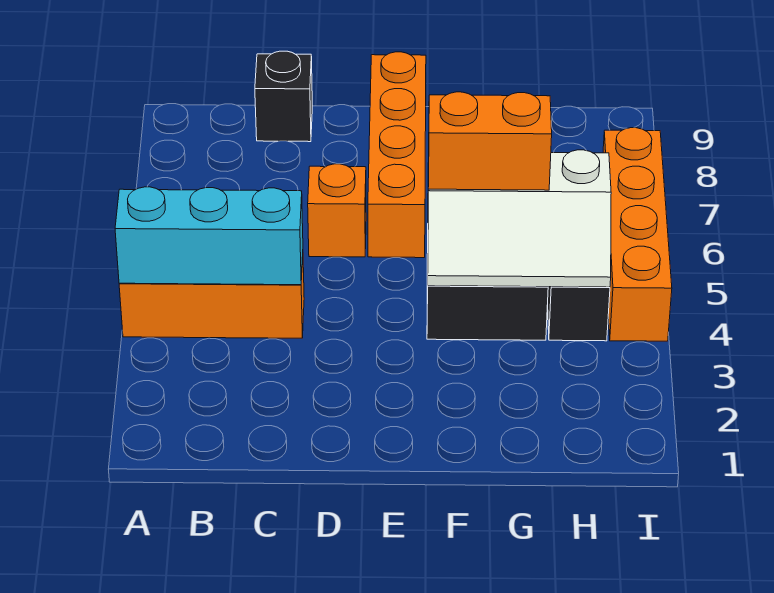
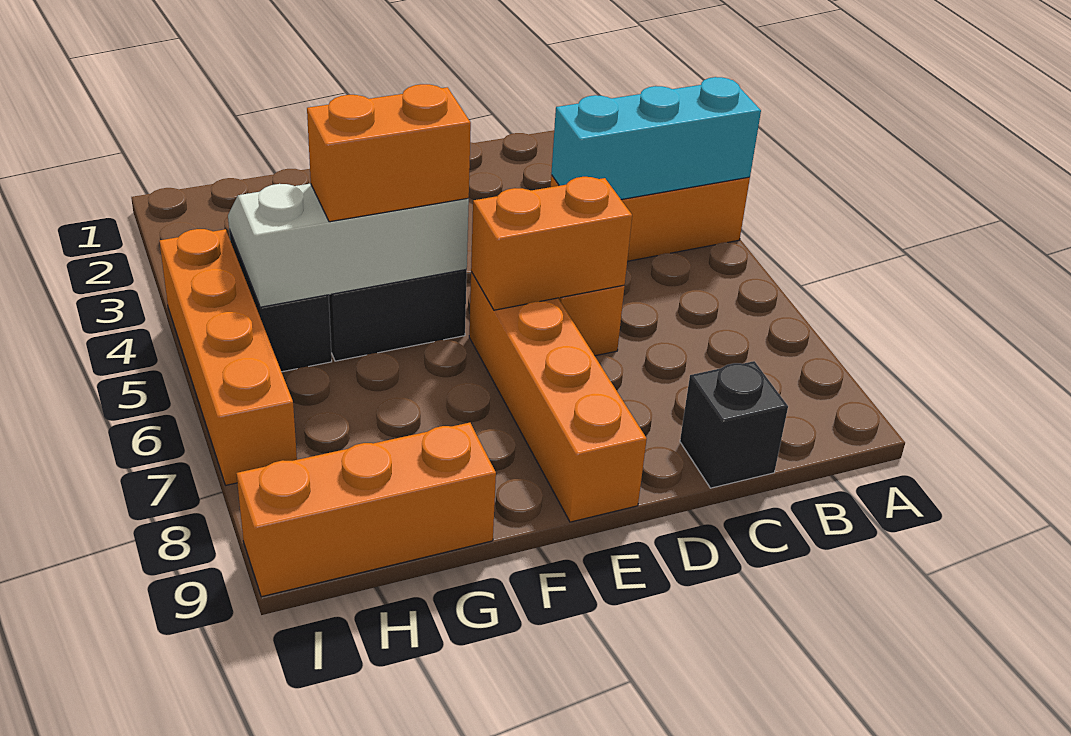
none -> orange brick D6:E6 level 2
none -> orange brick G9:I9 level 1

